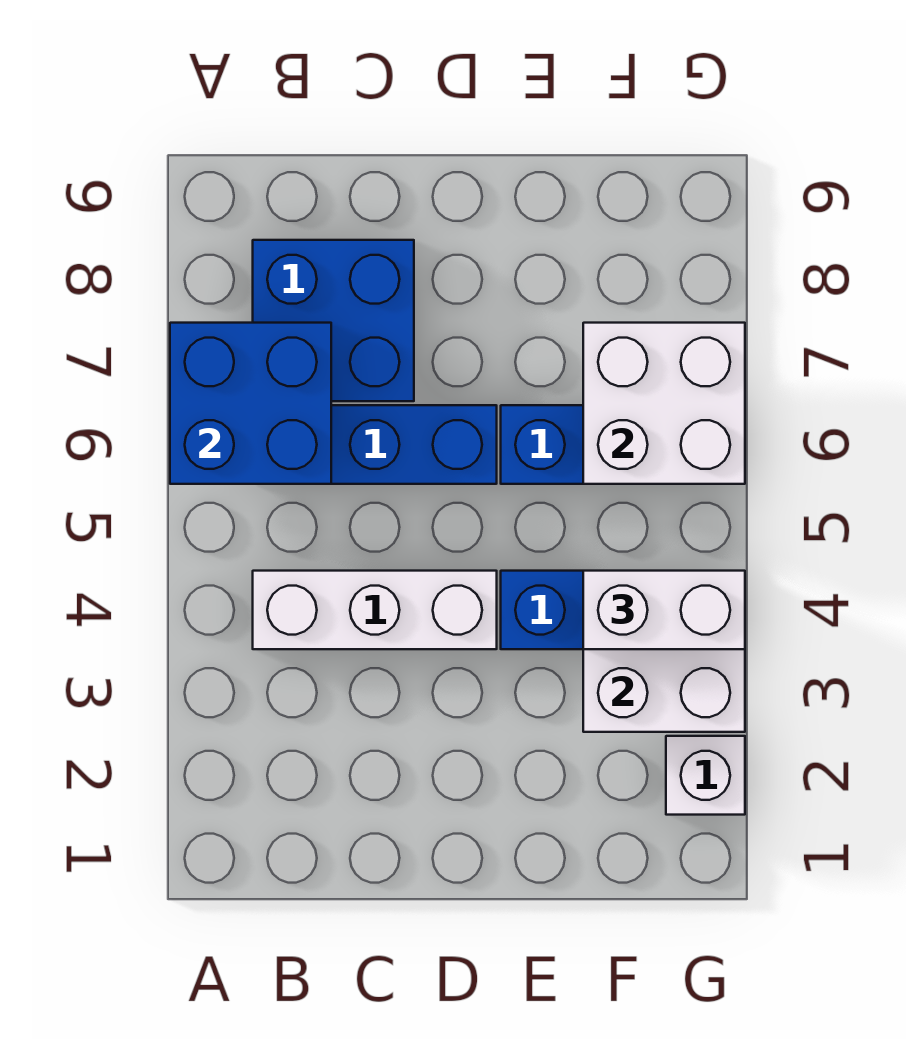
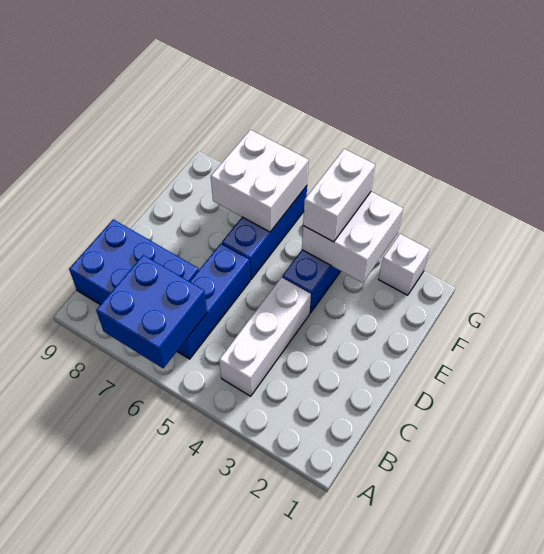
blue brick B7:C8 level 1 -> blue brick B7:C9 level 1

